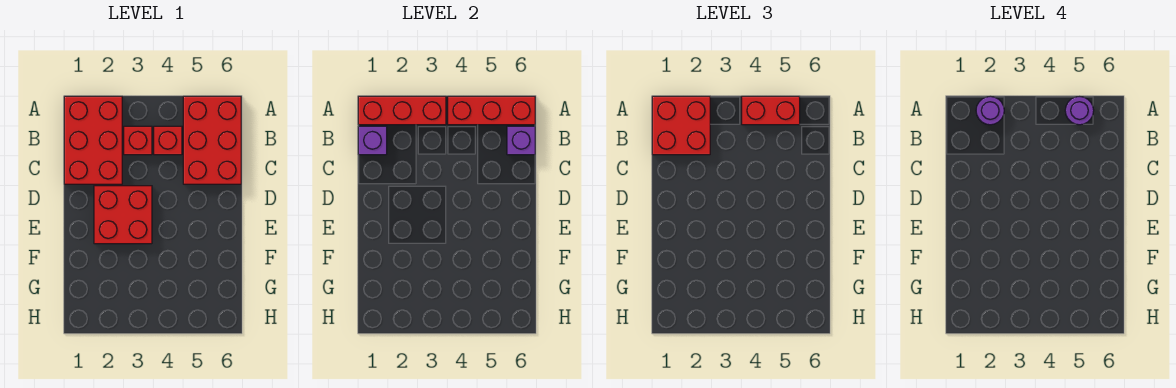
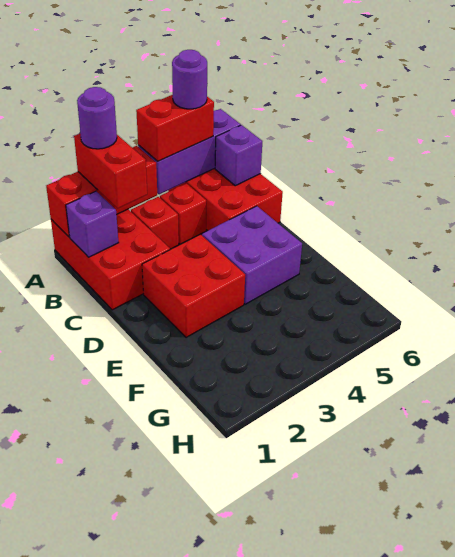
red brick A1:B2 level 3 -> red brick A2:B2 level 3
red brick A4:A6 level 2 -> purple brick A4:A6 level 2
none -> purple brick D4:E5 level 1

